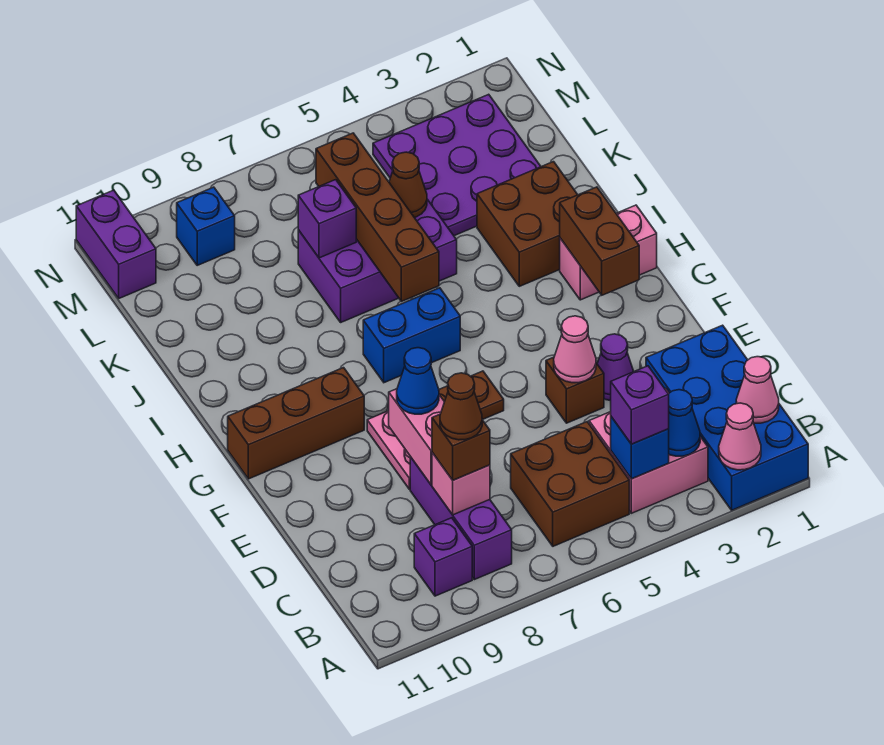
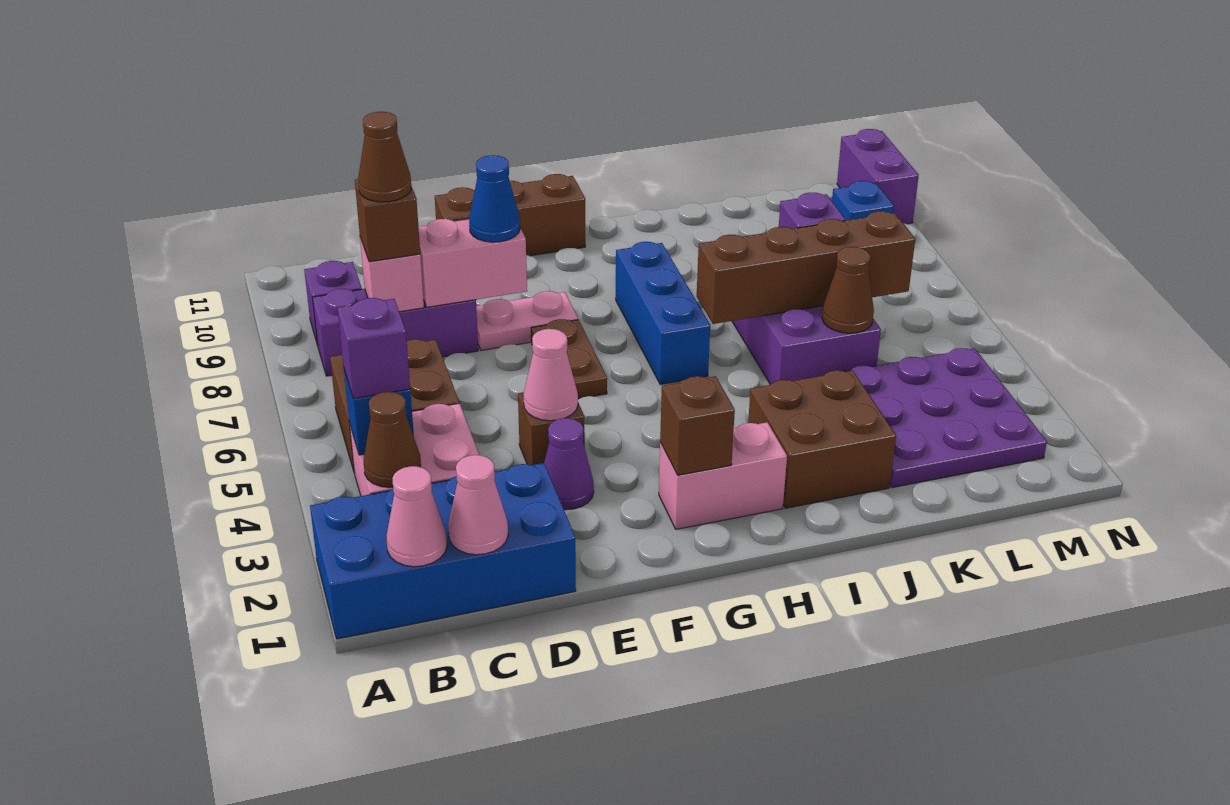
pink cone A2 level 2 -> pink cone C1 level 2
blue cone B3 level 2 -> brown cone B3 level 2
brown brick G2:H2 level 2 -> brown brick G2 level 2
brown brick G9:G11 level 1 -> brown brick E11:G11 level 1
pink brick H1:H2 level 1 -> pink brick G2:H2 level 1
blue brick H6:H7 level 1 -> blue brick H6:H8 level 1
purple brick M11:N11 level 1 -> purple brick N10:N11 level 1

